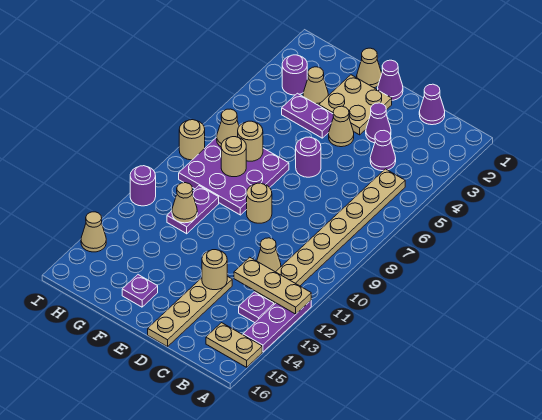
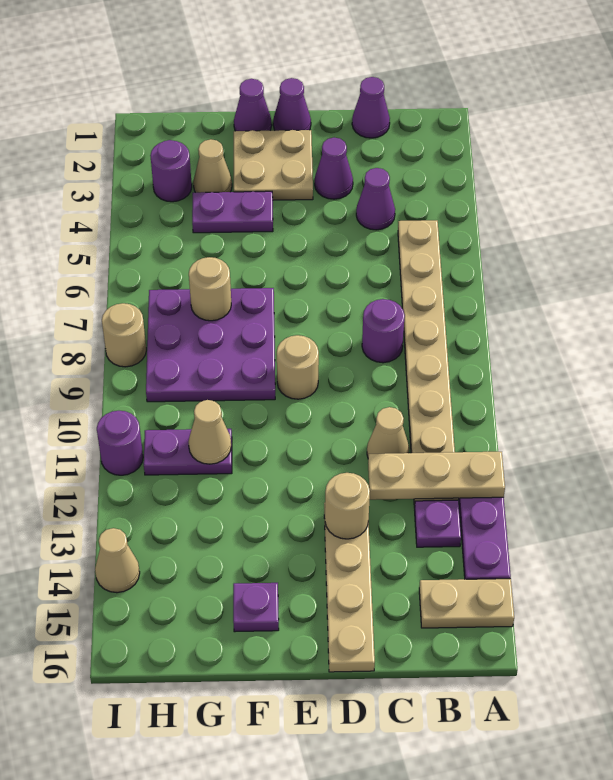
tan cone E4 level 1 -> none
purple round brick E6 level 1 -> purple round brick C8 level 1
tan cone F1 level 1 -> purple cone F1 level 1
tan round brick G8 level 2 -> none
purple plate G10:G11 level 1 -> purple plate G11:H11 level 1
tan cone H7 level 2 -> none

